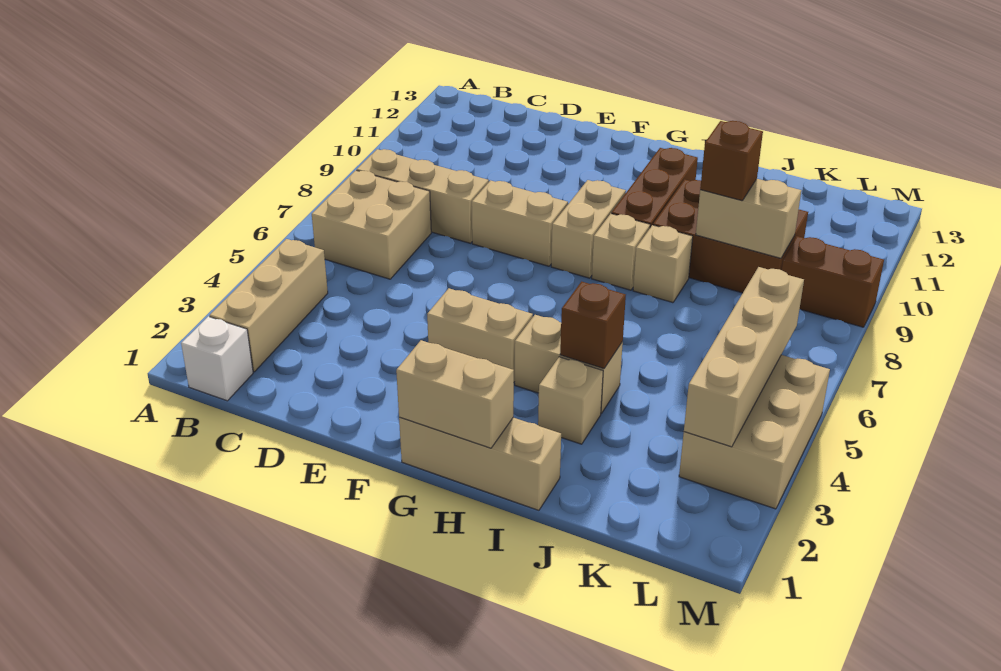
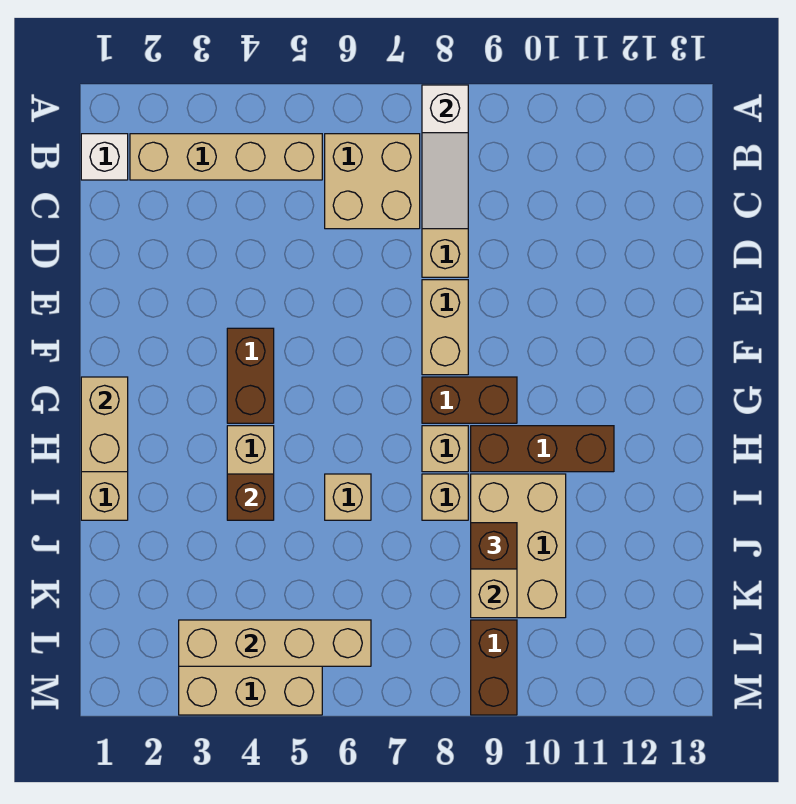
none -> white slope A8:C8 level 2 top A
tan brick B2:B4 level 1 -> tan brick B2:B5 level 1
tan brick F4:G4 level 1 -> brown brick F4:G4 level 1
tan brick G8:G9 level 1 -> brown brick G8:G9 level 1
tan brick I3 level 1 -> tan brick I6 level 1
brown brick I9:K10 level 1 -> tan brick I9:K10 level 1

